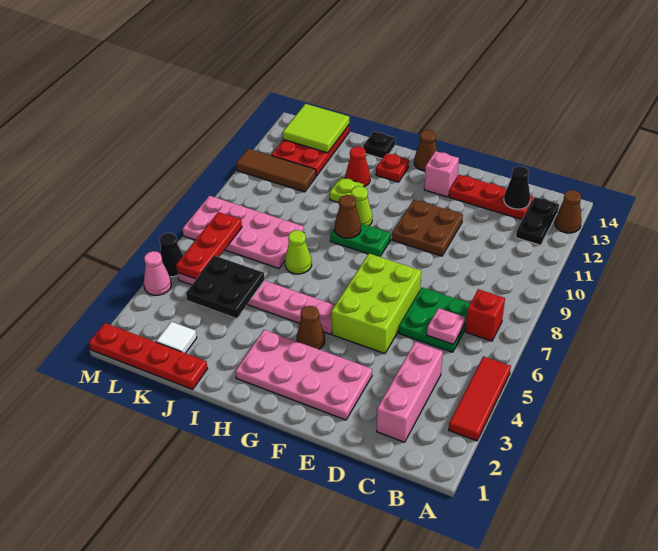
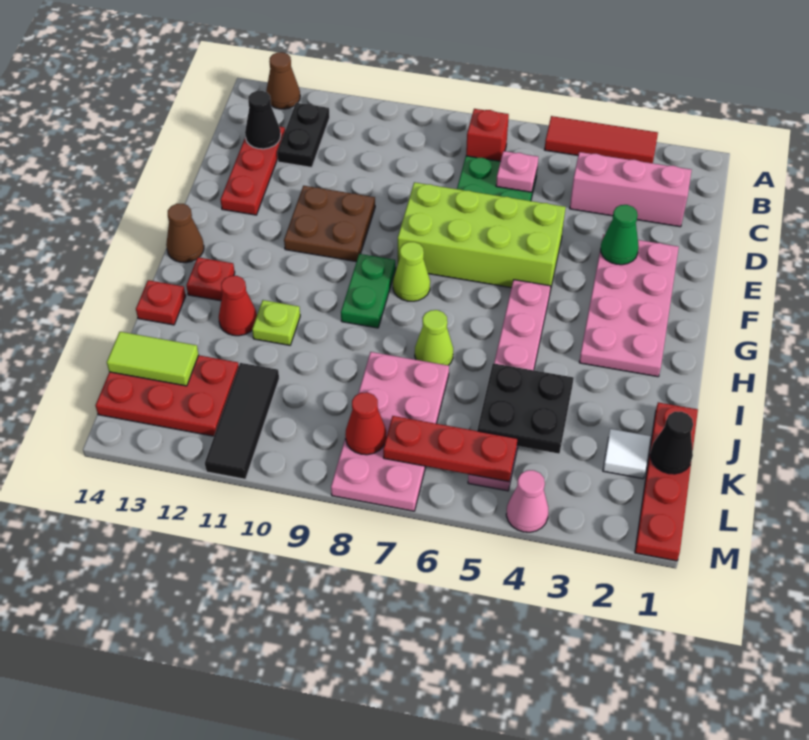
black plate B12:B13 level 1 -> black plate B12:C12 level 1
none -> green cone E3 level 2
lime brick E5:F7 level 1 -> lime brick E5:F8 level 1
pink brick F13 level 1 -> none
brown cone G4 level 1 -> none
brown cone H9 level 2 -> none
lime cone H10 level 1 -> lime cone G8 level 1
black plate I14 level 1 -> red plate I14 level 1
brown tile K11:M11 level 1 -> black tile K11:M11 level 1
lime tile K13:L14 level 2 -> lime tile K13:K14 level 2
none -> red cone L8 level 2
black cone M5 level 1 -> black cone K1 level 2

